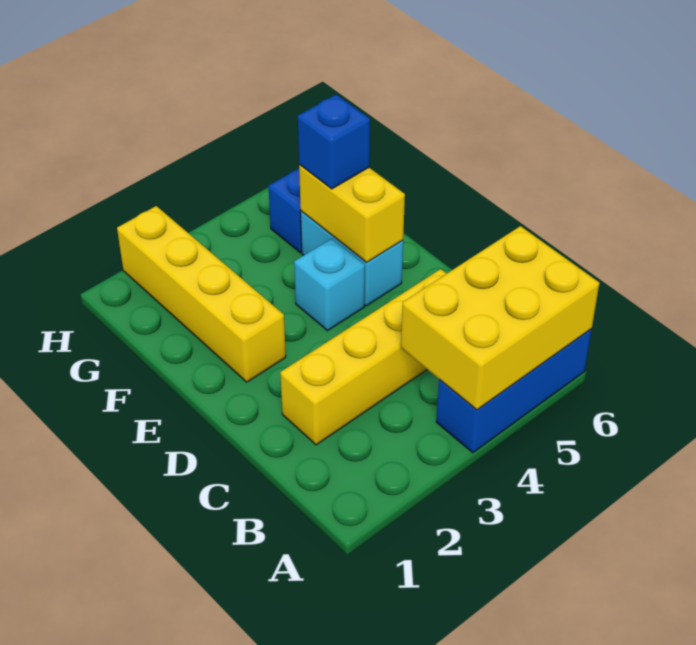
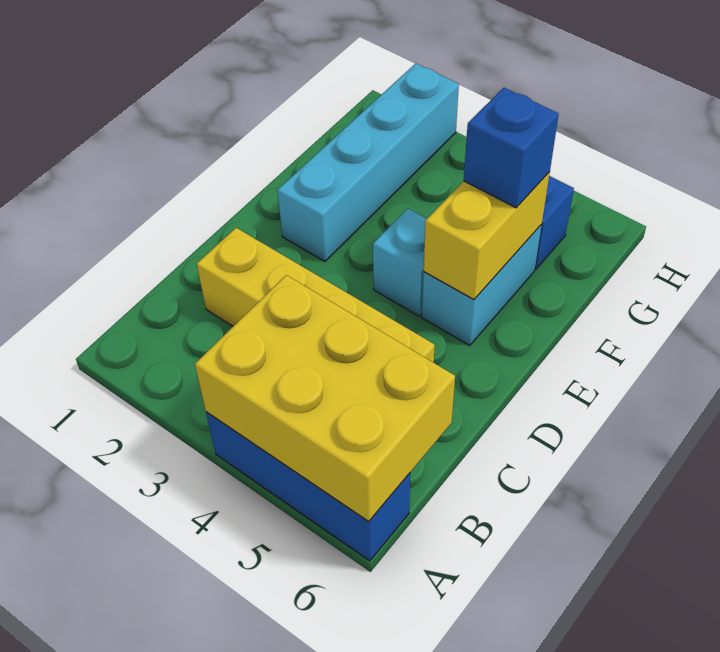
yellow brick E2:H2 level 1 -> cyan brick E2:H2 level 1

